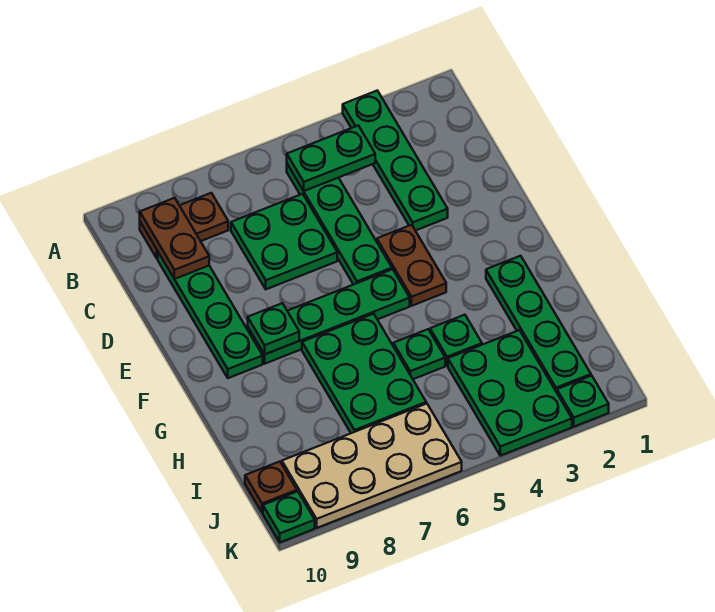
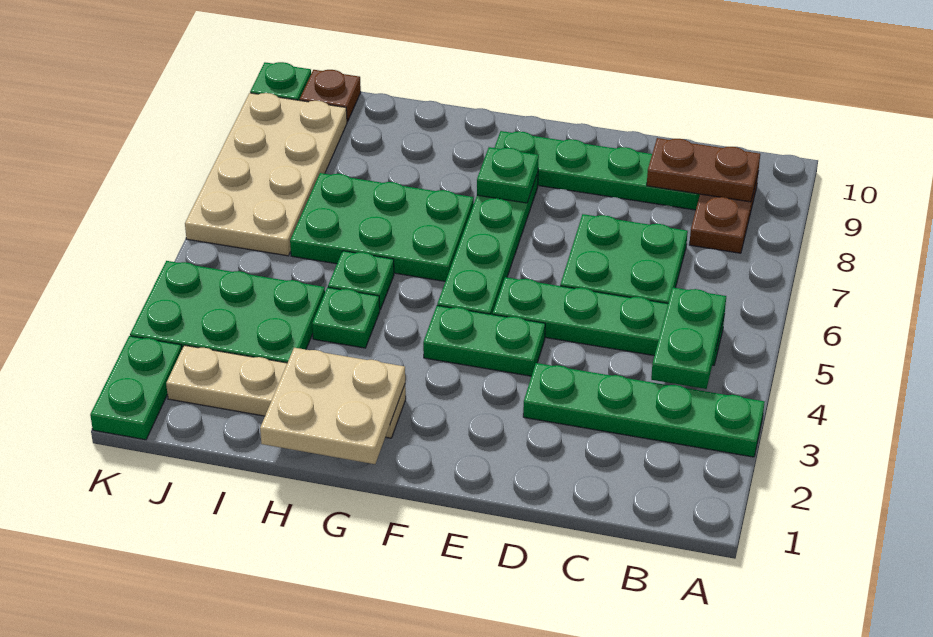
brown plate E4:F4 level 1 -> green plate E4:F4 level 1
none -> tan plate G1:H2 level 2
green plate G2:J2 level 1 -> tan plate G2:J2 level 1
green plate K2 level 1 -> green plate K1:K2 level 1

